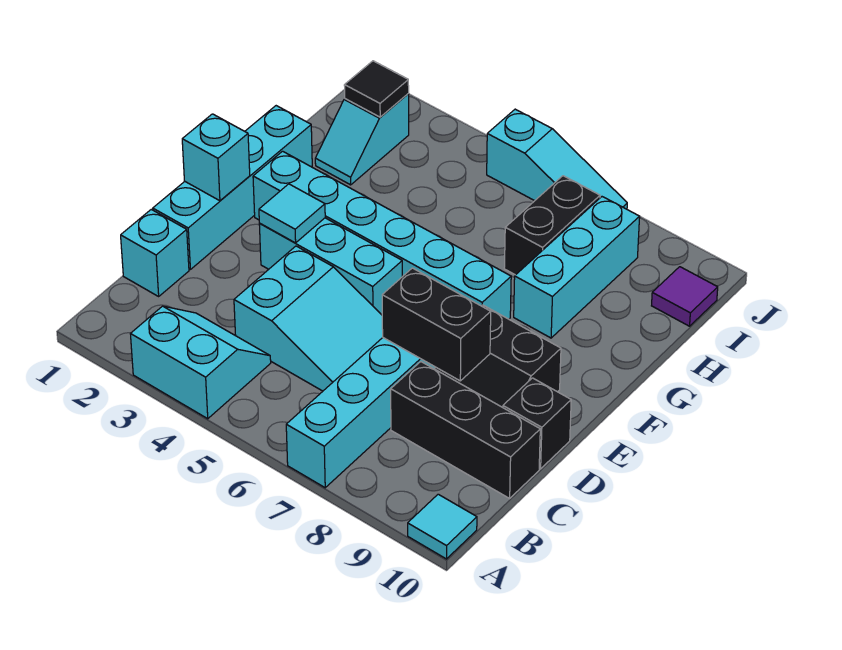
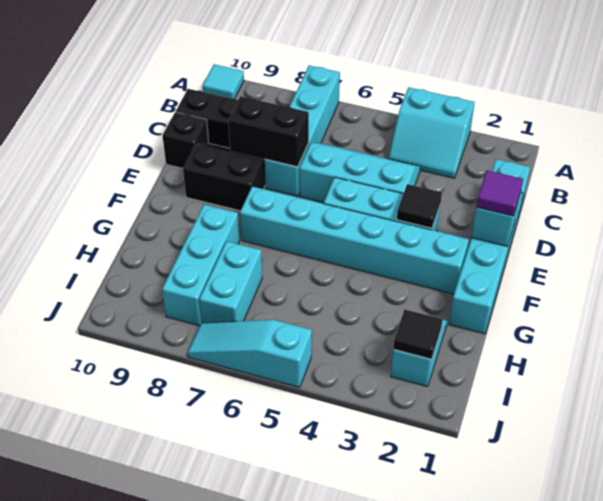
cyan slope C4:D6 level 1 top 4 -> cyan slope C4:D6 level 1 top D
cyan tile E3 level 2 -> black tile E3 level 2
black brick H7:I7 level 1 -> cyan brick H7:I7 level 1
purple tile I10 level 1 -> purple tile E1 level 3

